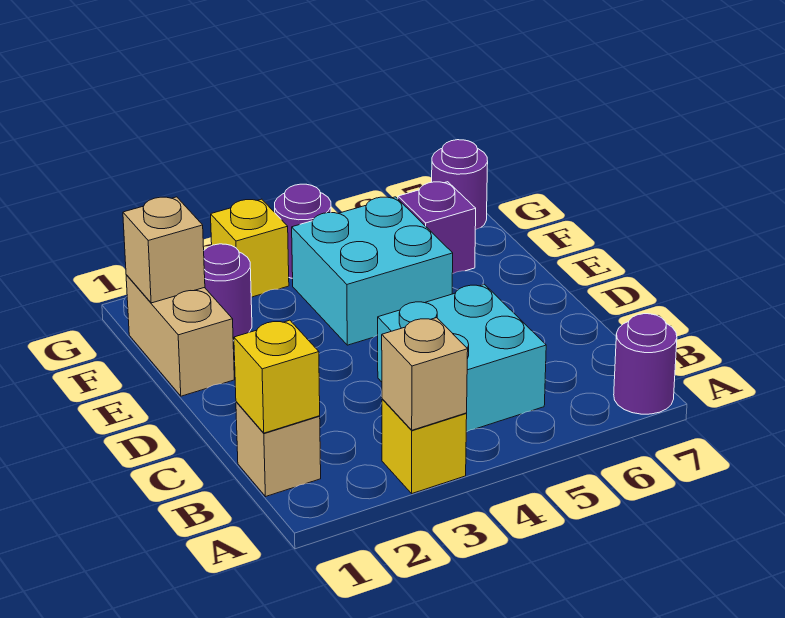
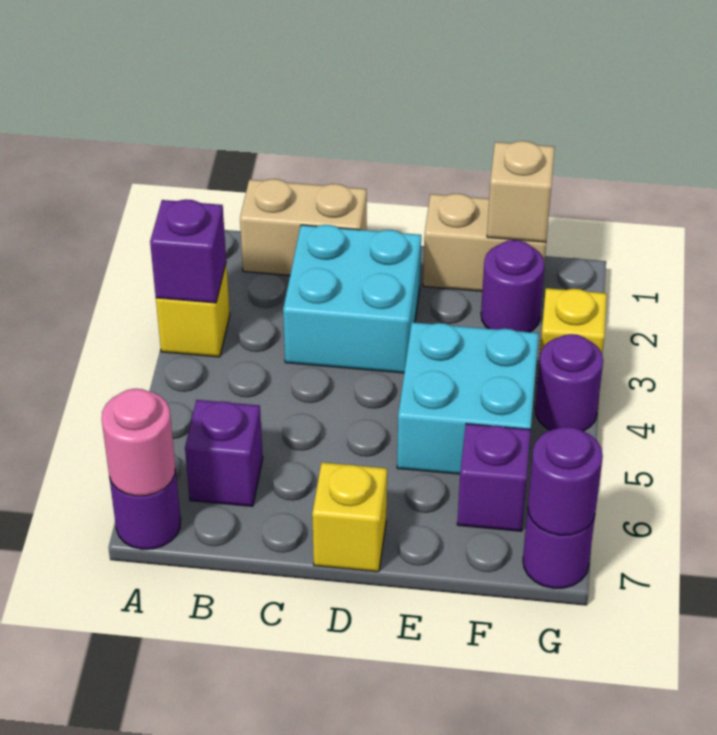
tan brick A3 level 2 -> purple brick A3 level 2
none -> pink round brick A7 level 2
tan brick B1 level 1 -> tan brick B1:C1 level 1
yellow brick B1 level 2 -> yellow brick D7 level 1
cyan brick B4:C5 level 1 -> cyan brick C2:D3 level 1
none -> purple brick B6 level 1
none -> purple round brick G7 level 2

